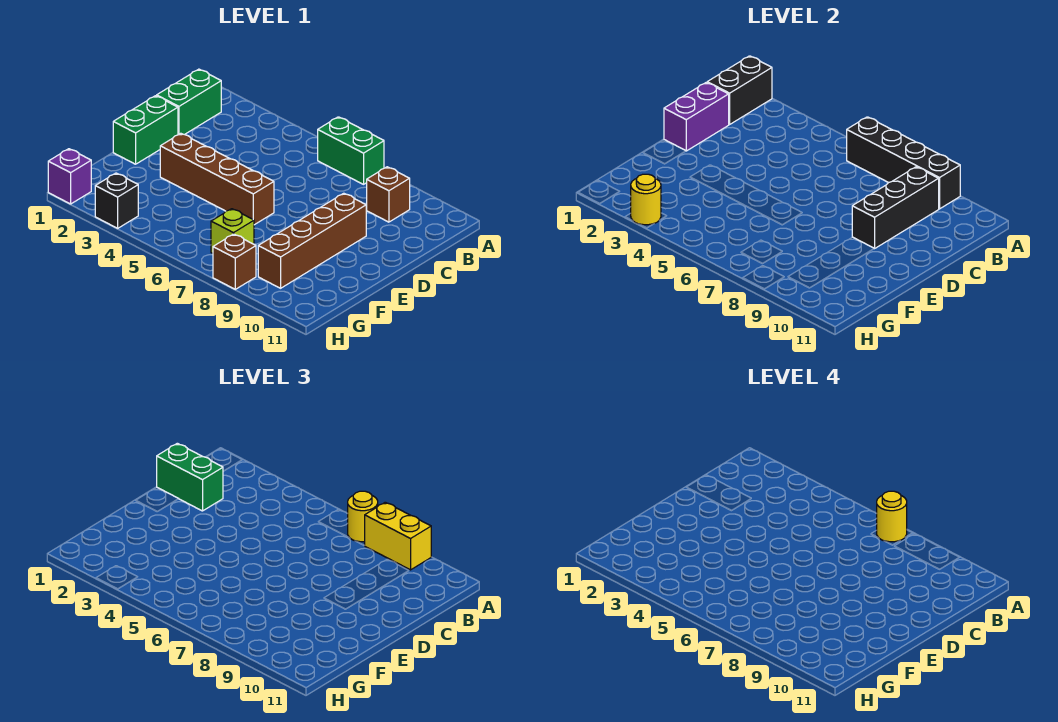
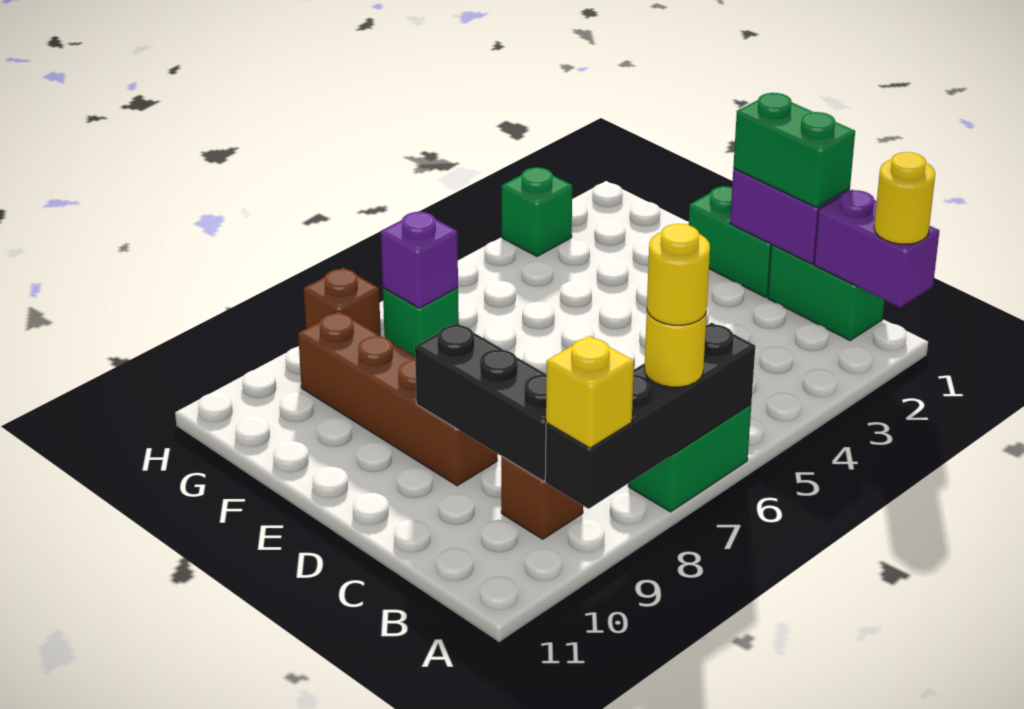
black brick A1:B1 level 2 -> purple brick A1:B1 level 2
yellow brick A8:A9 level 3 -> yellow brick A9 level 3
green brick C1:C2 level 3 -> green brick C1:D1 level 3
brown brick E3:E6 level 1 -> none
lime brick G7 level 1 -> green brick G7 level 1
purple brick H1 level 1 -> purple brick G7 level 2
black brick H3 level 1 -> green brick H3 level 1
yellow round brick H3 level 2 -> yellow round brick A1 level 3

